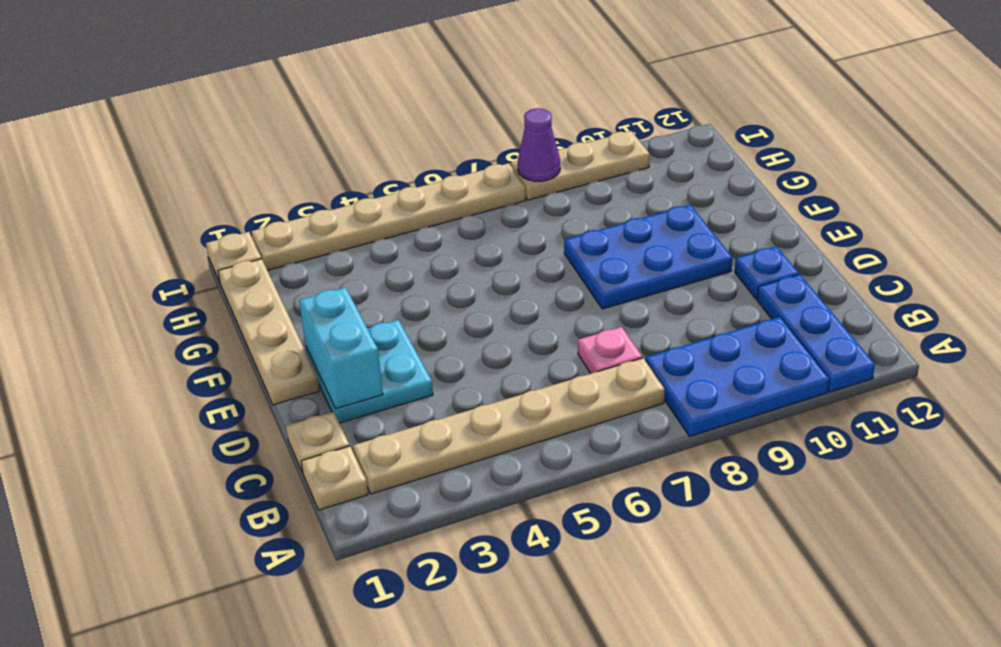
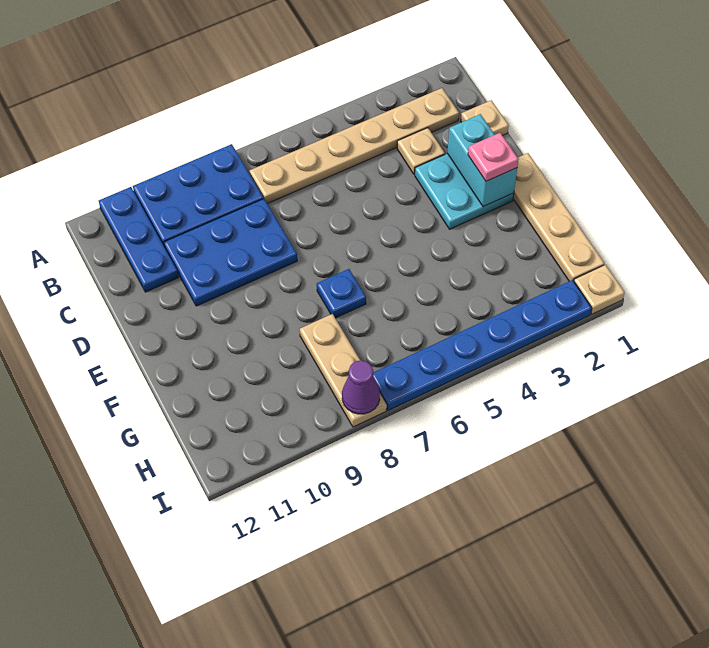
tan plate B1 level 1 -> tan plate C3 level 1
pink plate C7 level 1 -> pink plate E2 level 3
blue plate D11 level 1 -> blue plate F7 level 1
blue plate E8:F10 level 1 -> blue plate C8:D10 level 1
tan plate I2:I7 level 1 -> blue plate I2:I7 level 1
tan plate I8:I10 level 1 -> tan plate G8:I8 level 1

